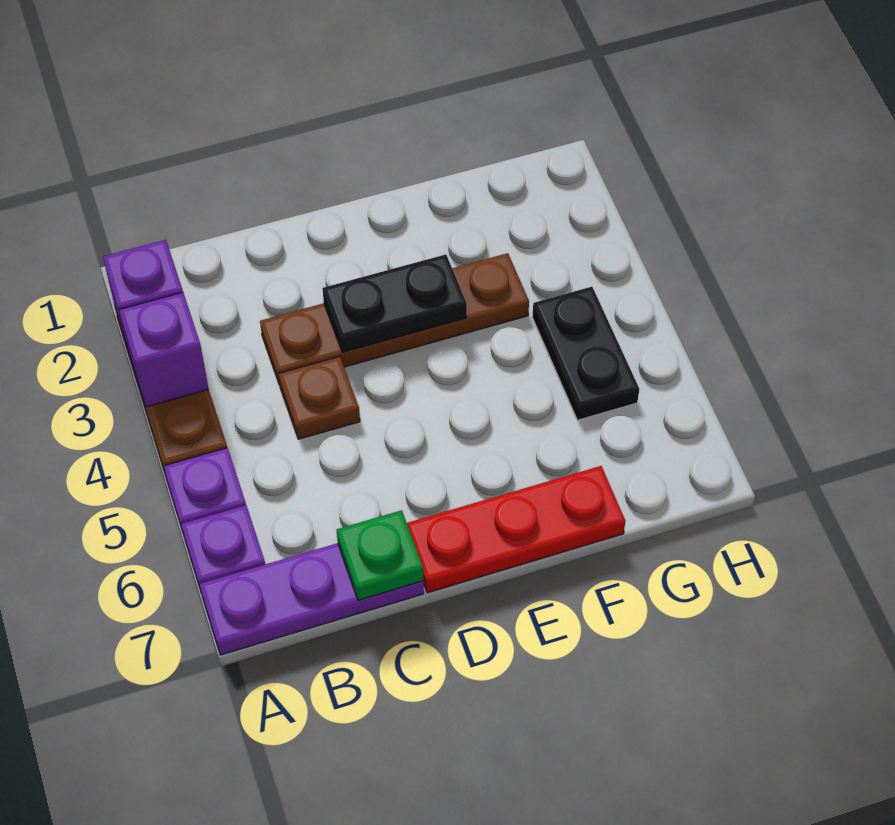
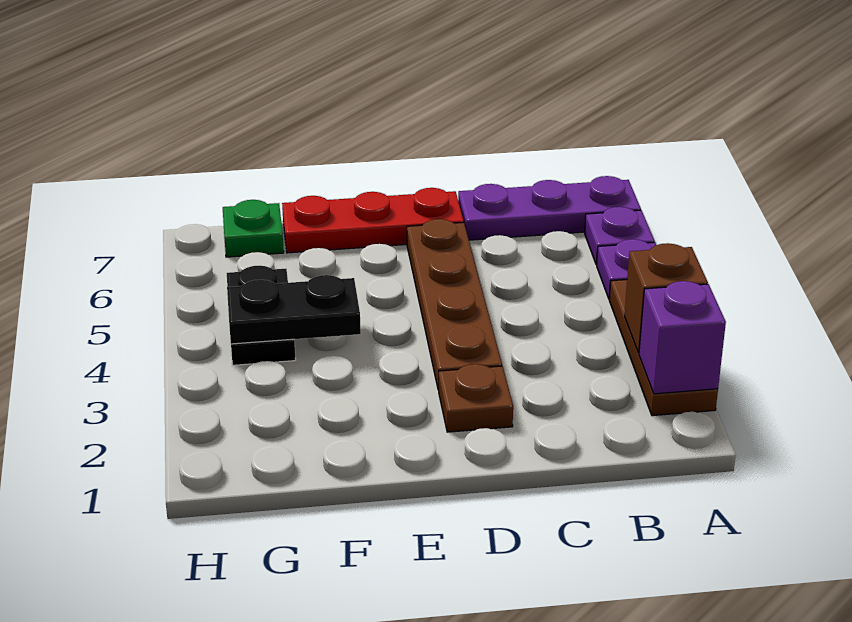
purple brick A3 level 2 -> brown brick A3 level 2
brown plate C3:F3 level 1 -> brown plate D3:D6 level 1
brown plate C4 level 1 -> brown plate D2 level 1
green plate C7 level 2 -> green plate G7 level 1
black plate D3:E3 level 2 -> black plate F4:G4 level 2

